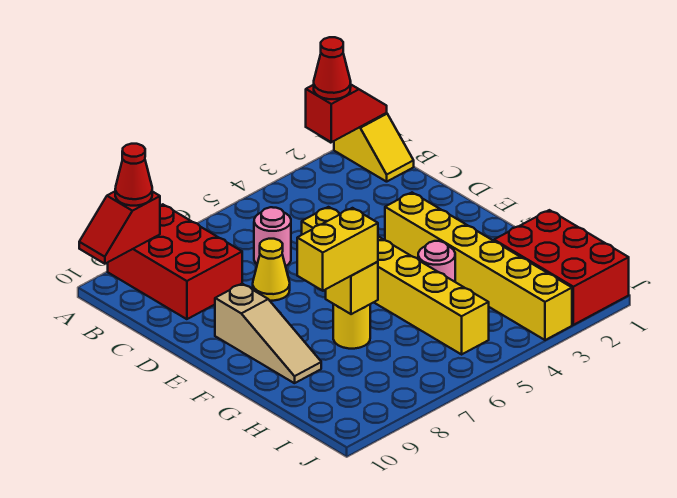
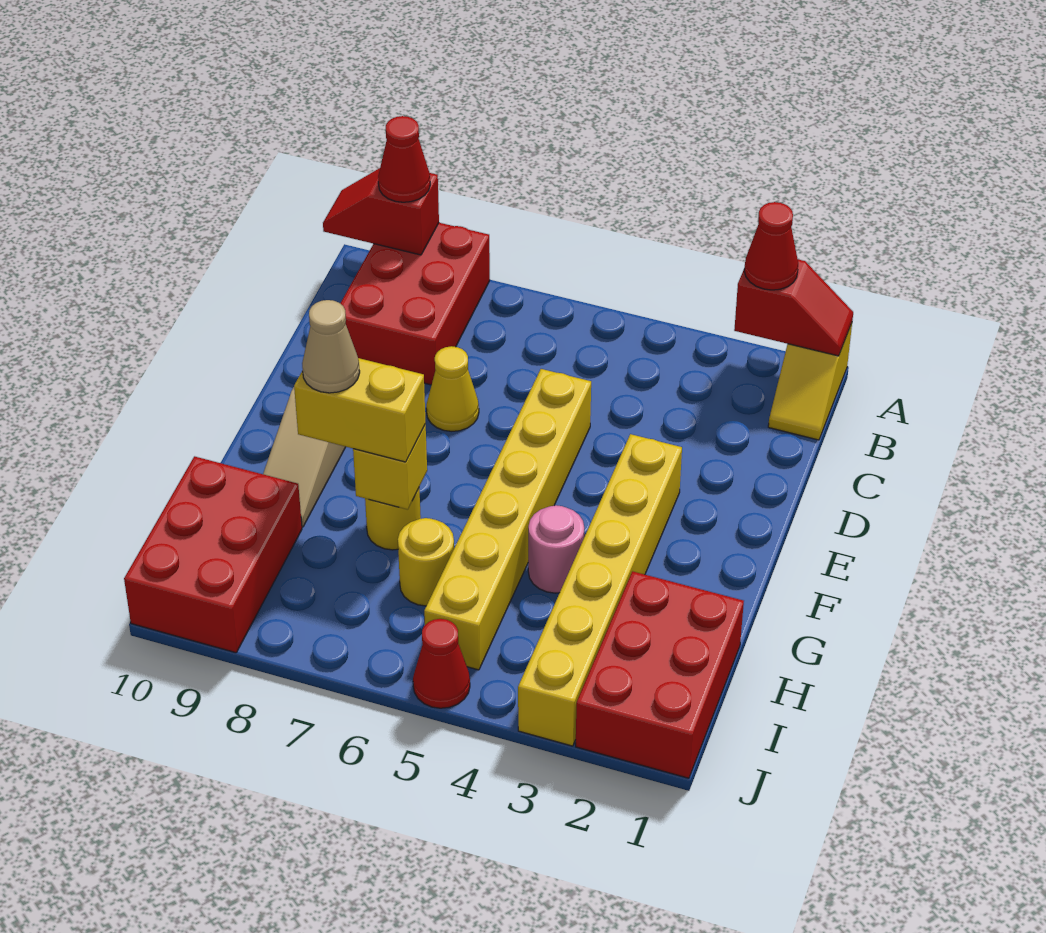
pink round brick C6 level 1 -> none
none -> tan cone G8 level 4
none -> yellow round brick H6 level 1
none -> red brick H9:J10 level 1
none -> red cone J5 level 1

